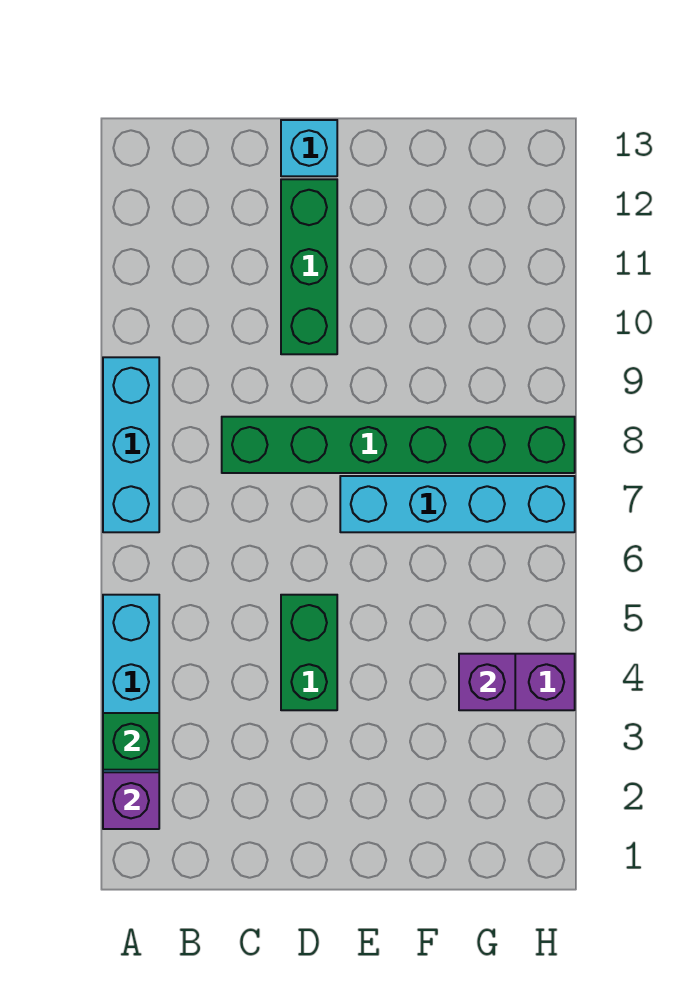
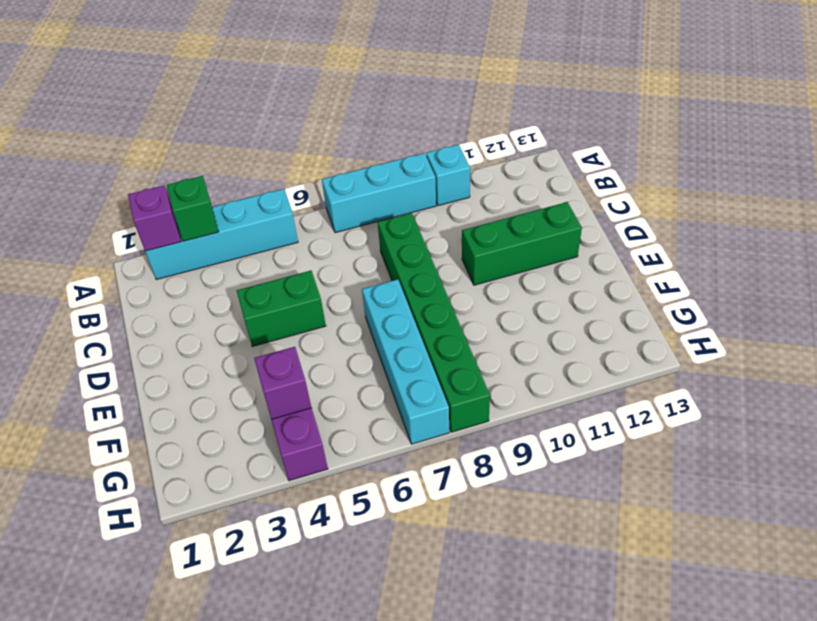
cyan brick D13 level 1 -> cyan brick A10 level 1

